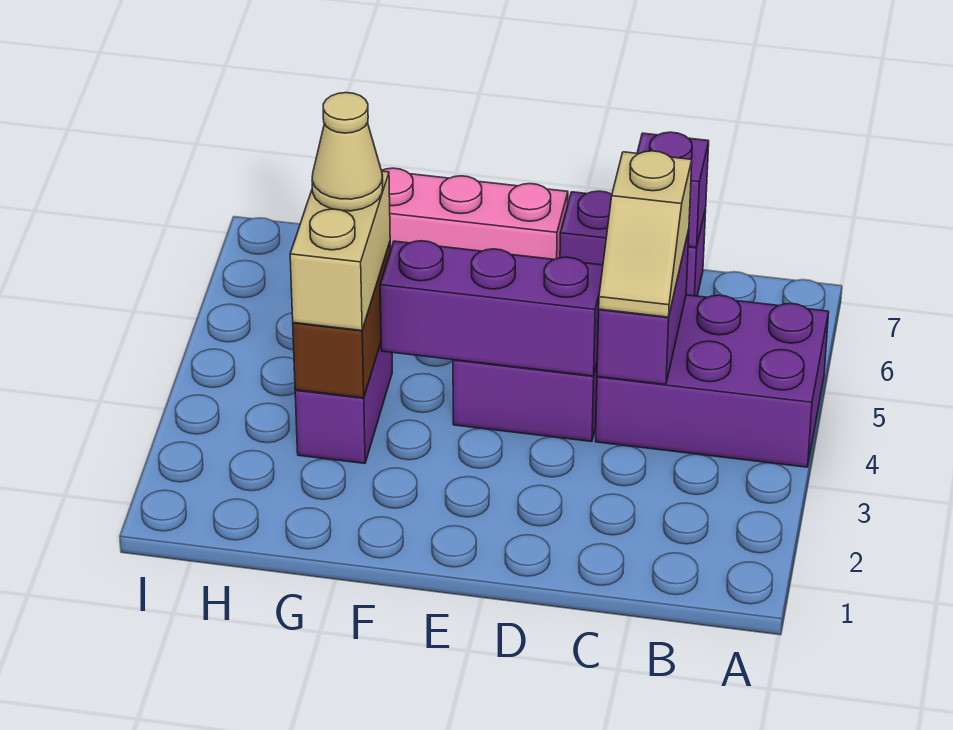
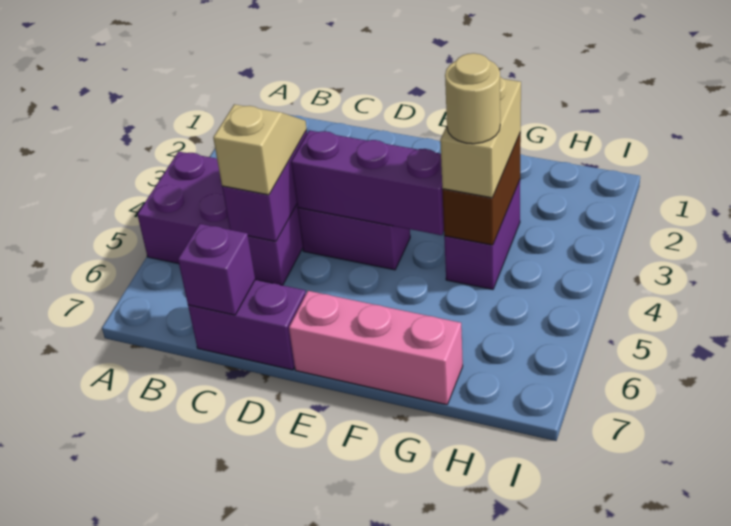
tan cone G4 level 4 -> tan round brick G4 level 4

